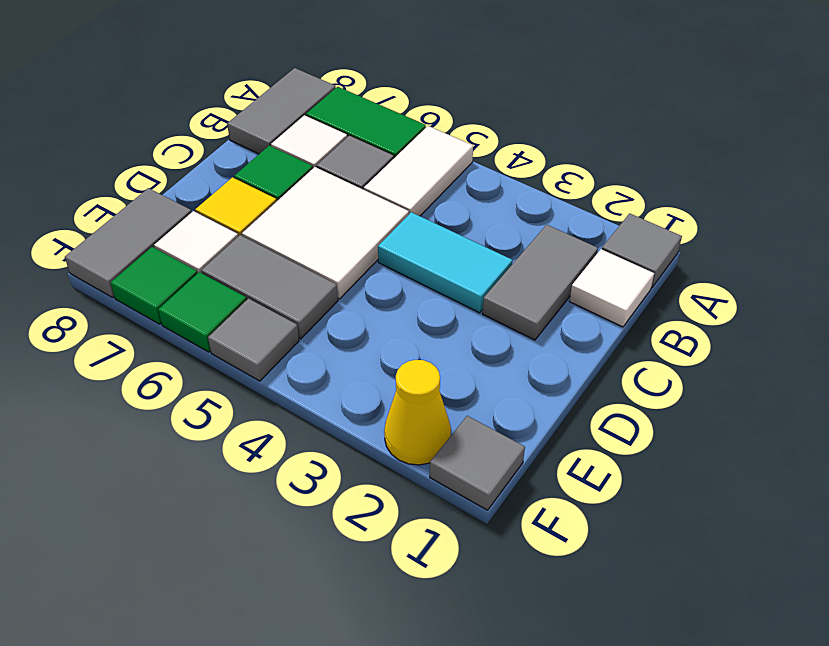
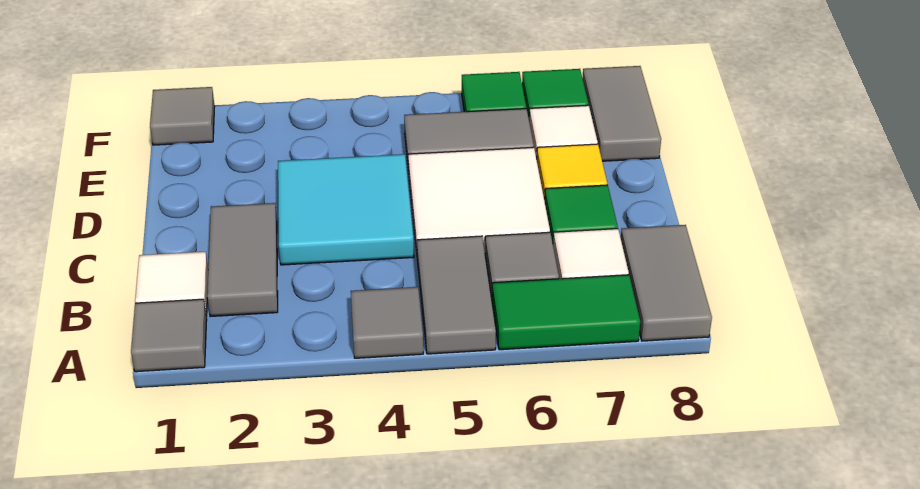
white tile A5:B5 level 1 -> grey tile A5:B5 level 1
cyan tile C3:C4 level 1 -> cyan tile C3:D4 level 1
yellow cone F2 level 1 -> none
grey tile F5 level 1 -> grey tile A4 level 1

